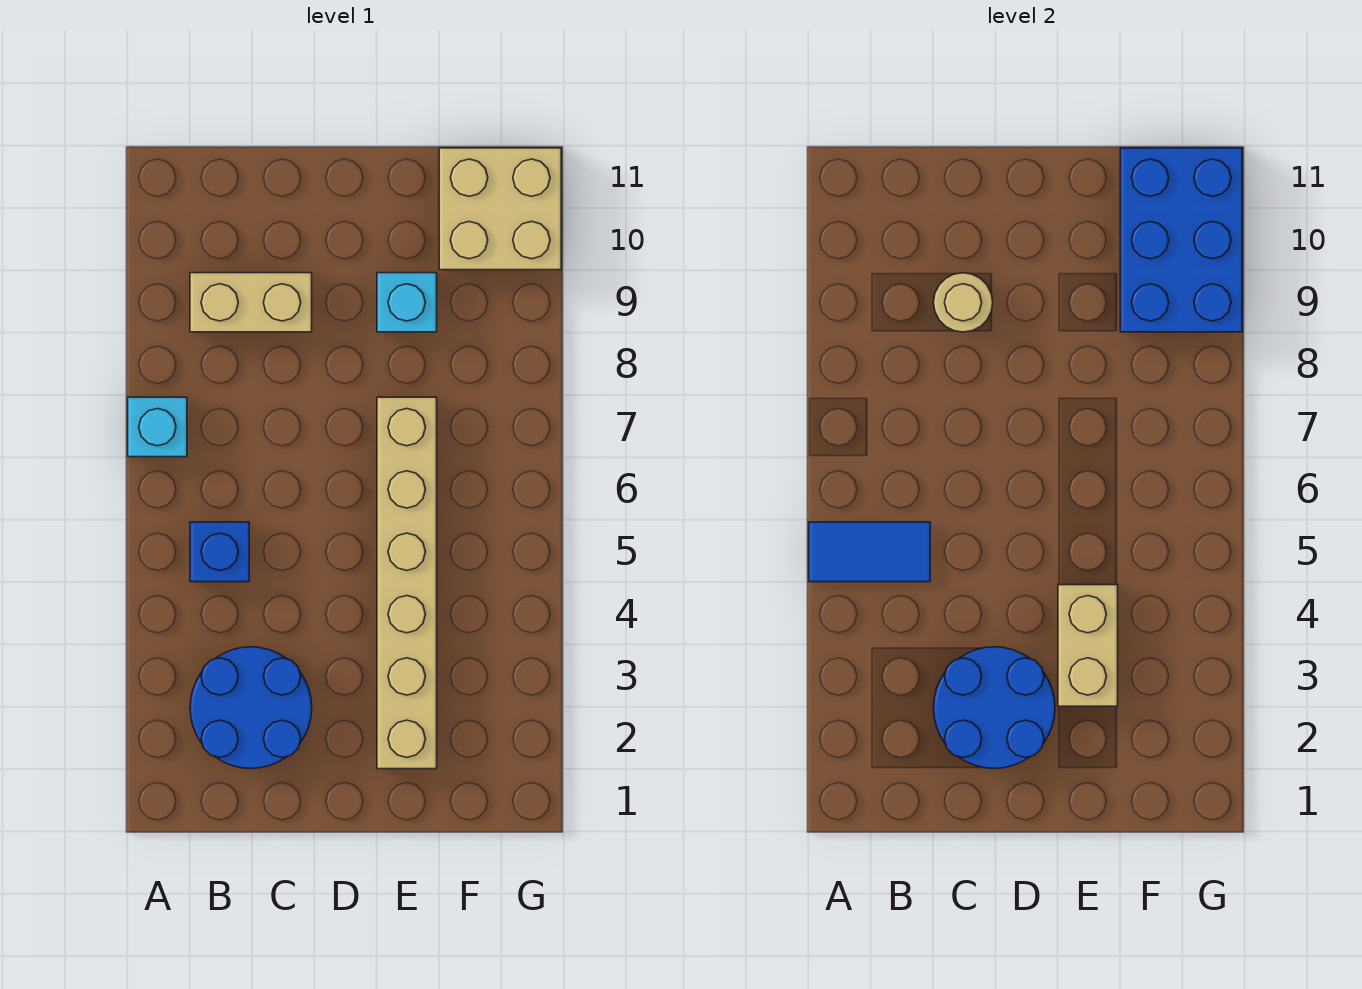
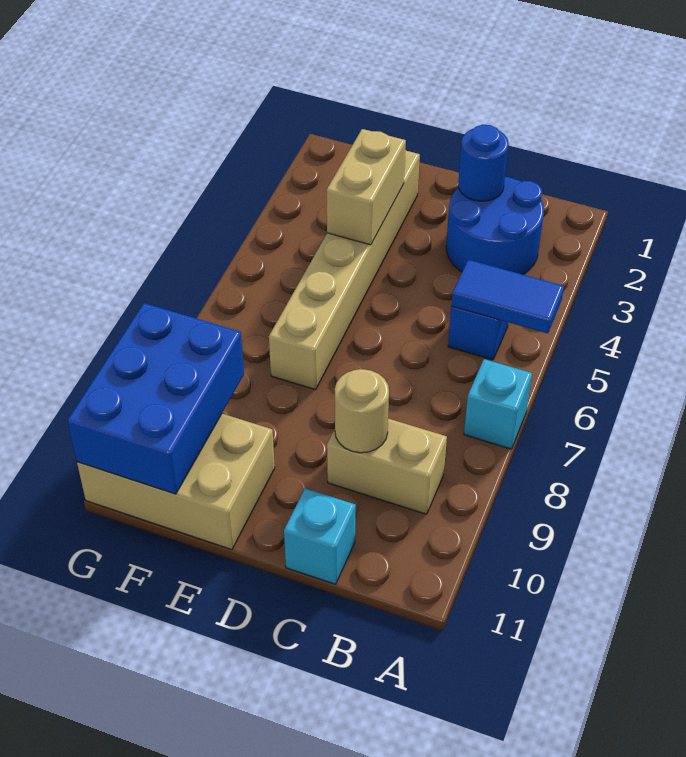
blue round brick C2:D3 level 2 -> blue round brick C2 level 2
cyan brick E9 level 1 -> cyan brick C11 level 1
tan brick F10:G11 level 1 -> tan brick E10:G11 level 1

